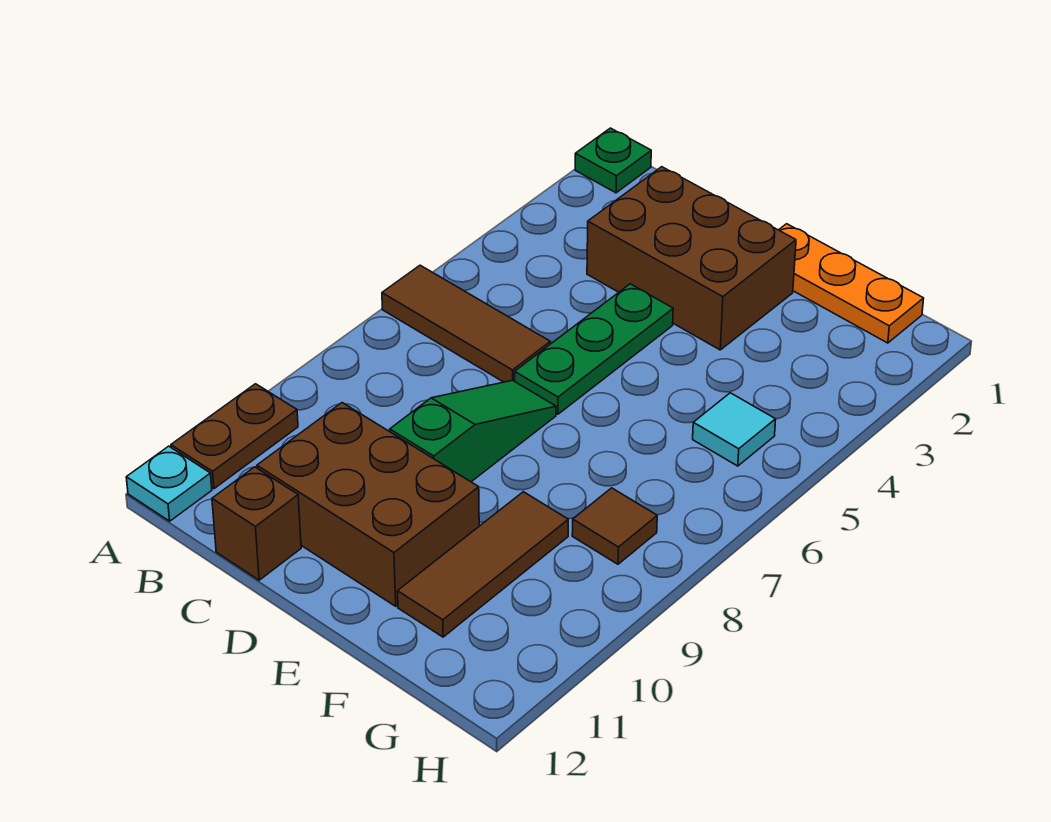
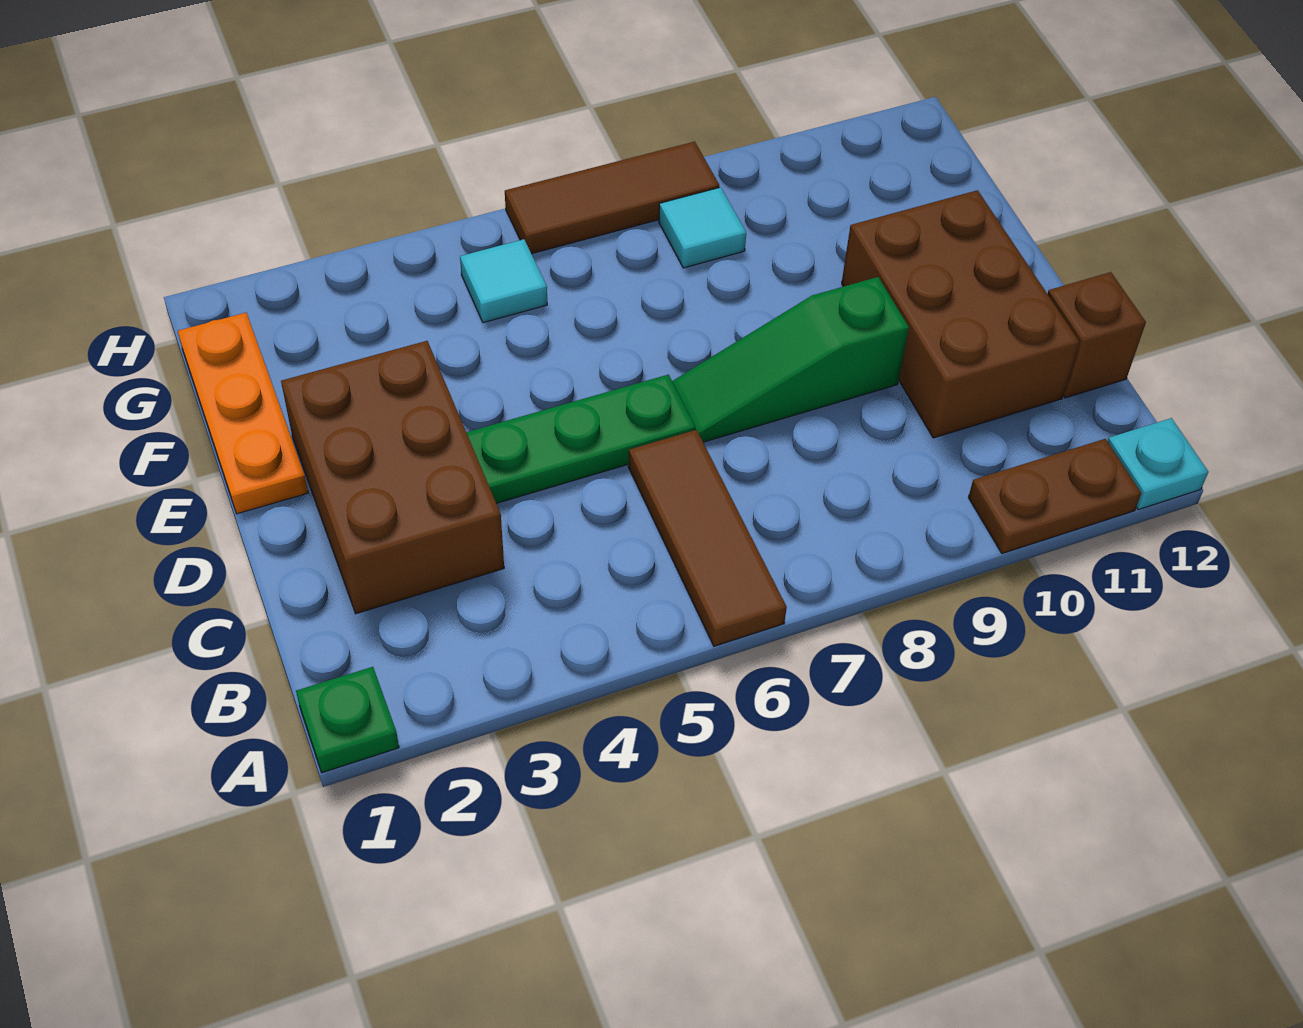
brown tile F9:F11 level 1 -> brown tile H6:H8 level 1
brown tile G8 level 1 -> cyan tile G8 level 1

